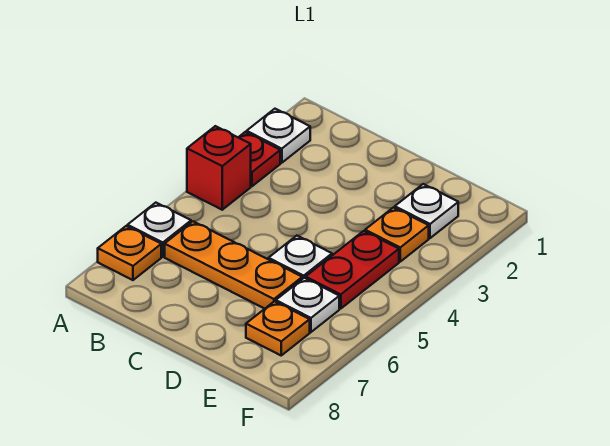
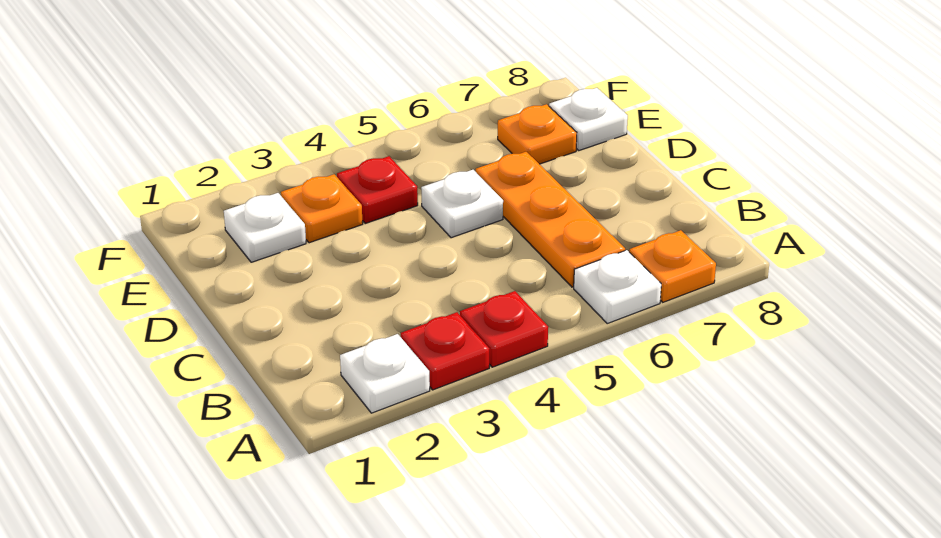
red brick A4 level 1 -> red plate A4 level 1
red plate E4:E5 level 1 -> red plate E4 level 1
white plate E6 level 1 -> white plate E8 level 1

